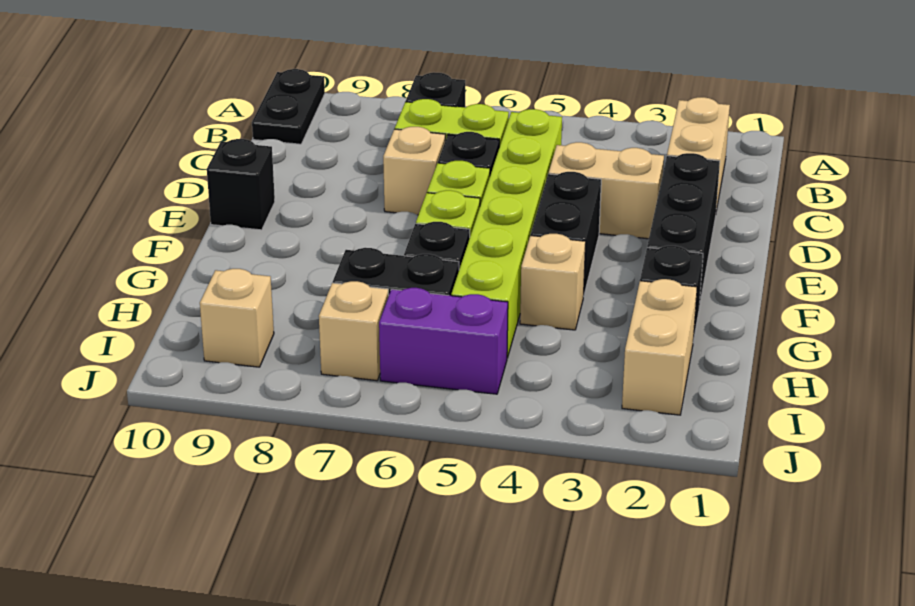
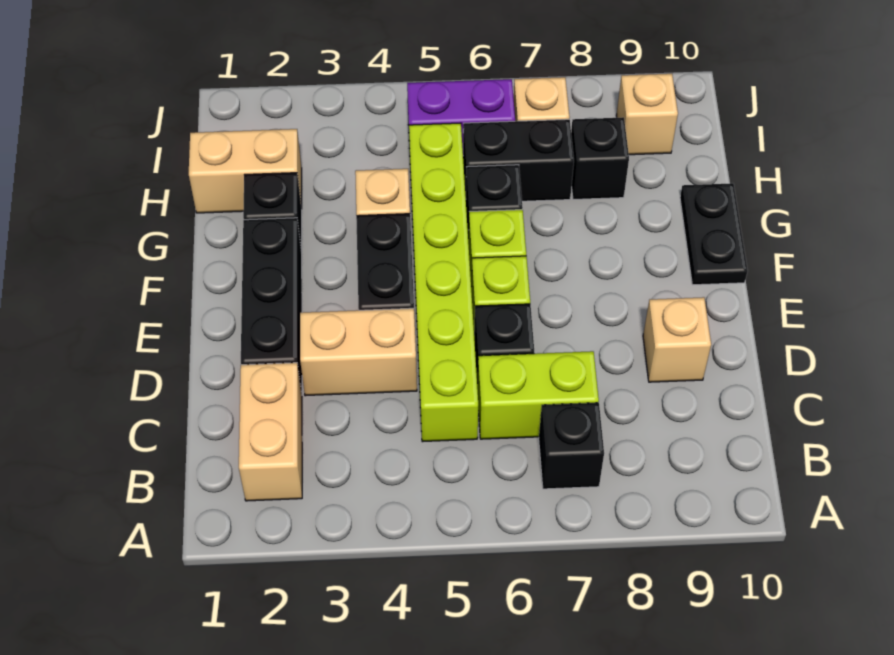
black plate A10:B10 level 1 -> black plate F10:G10 level 1
tan brick D7 level 1 -> tan brick D9 level 1
black brick E10 level 1 -> black brick H8 level 1
tan brick H2:I2 level 1 -> tan brick H1:H2 level 1

